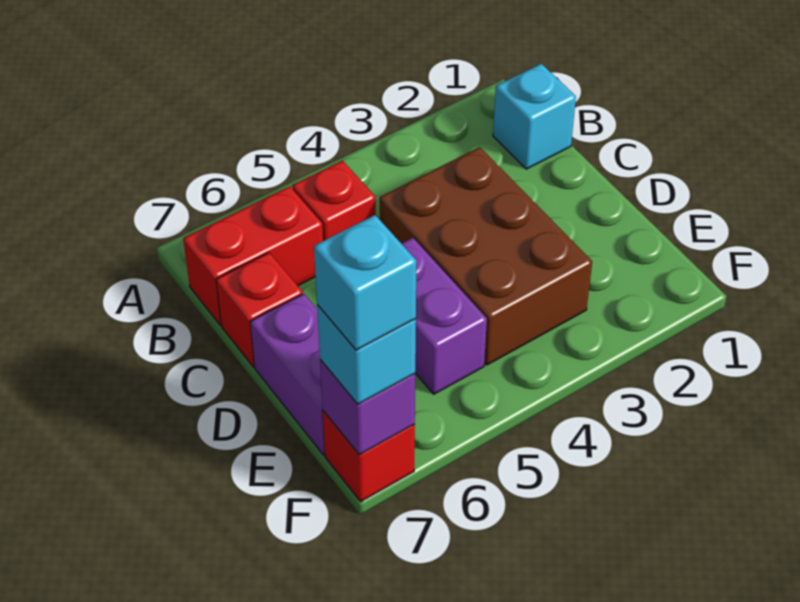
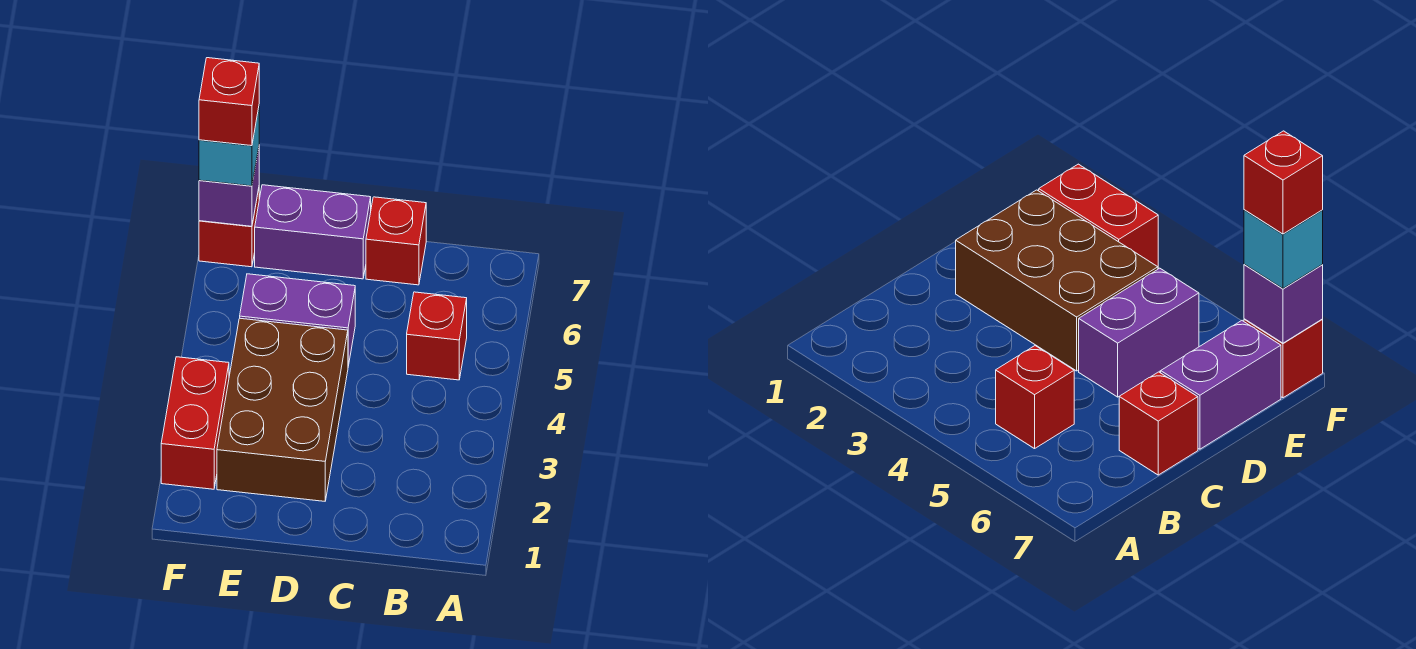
cyan brick B1 level 1 -> none
red brick B6:B7 level 1 -> red brick F2:F3 level 1
brown brick C3:E4 level 1 -> brown brick D2:E4 level 1
cyan brick F7 level 4 -> red brick F7 level 4

